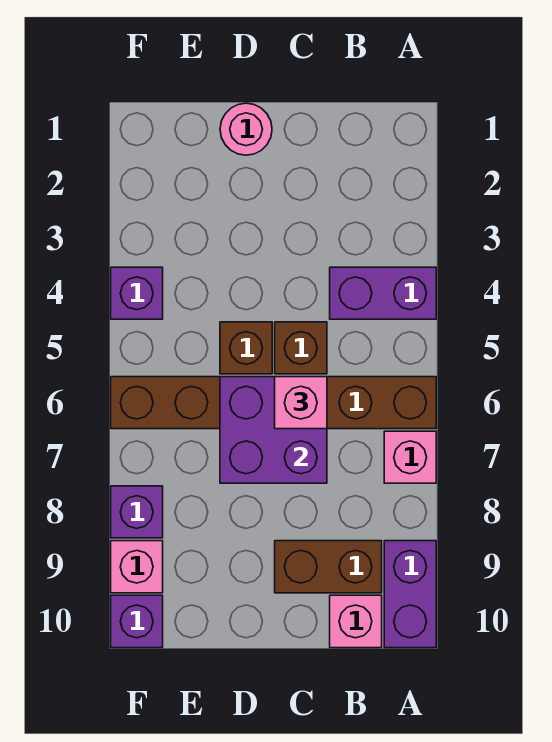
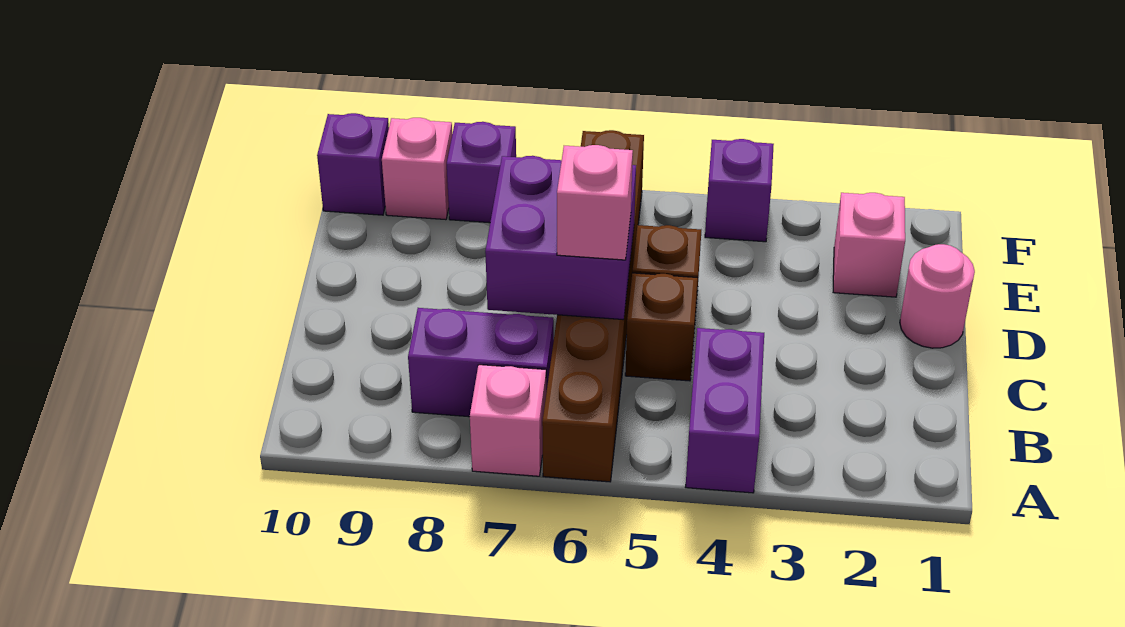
purple brick A9:A10 level 1 -> purple brick B7:B8 level 1
brown brick B9:C9 level 1 -> none
pink brick B10 level 1 -> pink brick E2 level 1

